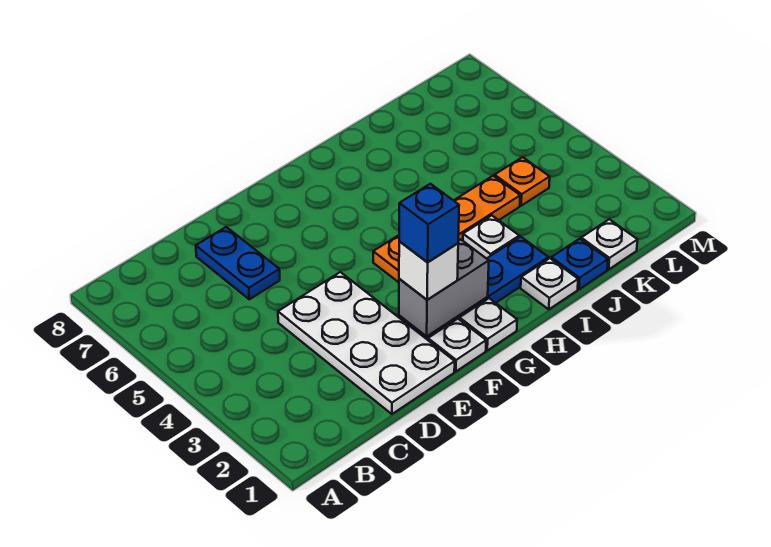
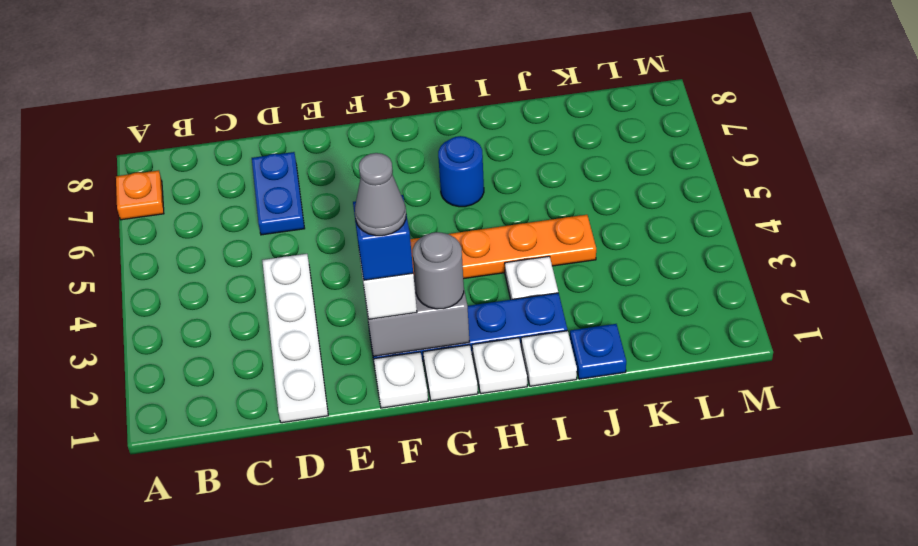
white plate D1:E4 level 1 -> white plate D1:D4 level 1
none -> grey cone F2 level 5
none -> grey round brick G2 level 3
none -> blue round brick H6 level 1
white plate K1 level 1 -> white plate H1 level 1
orange plate K4 level 1 -> orange plate A7 level 1

